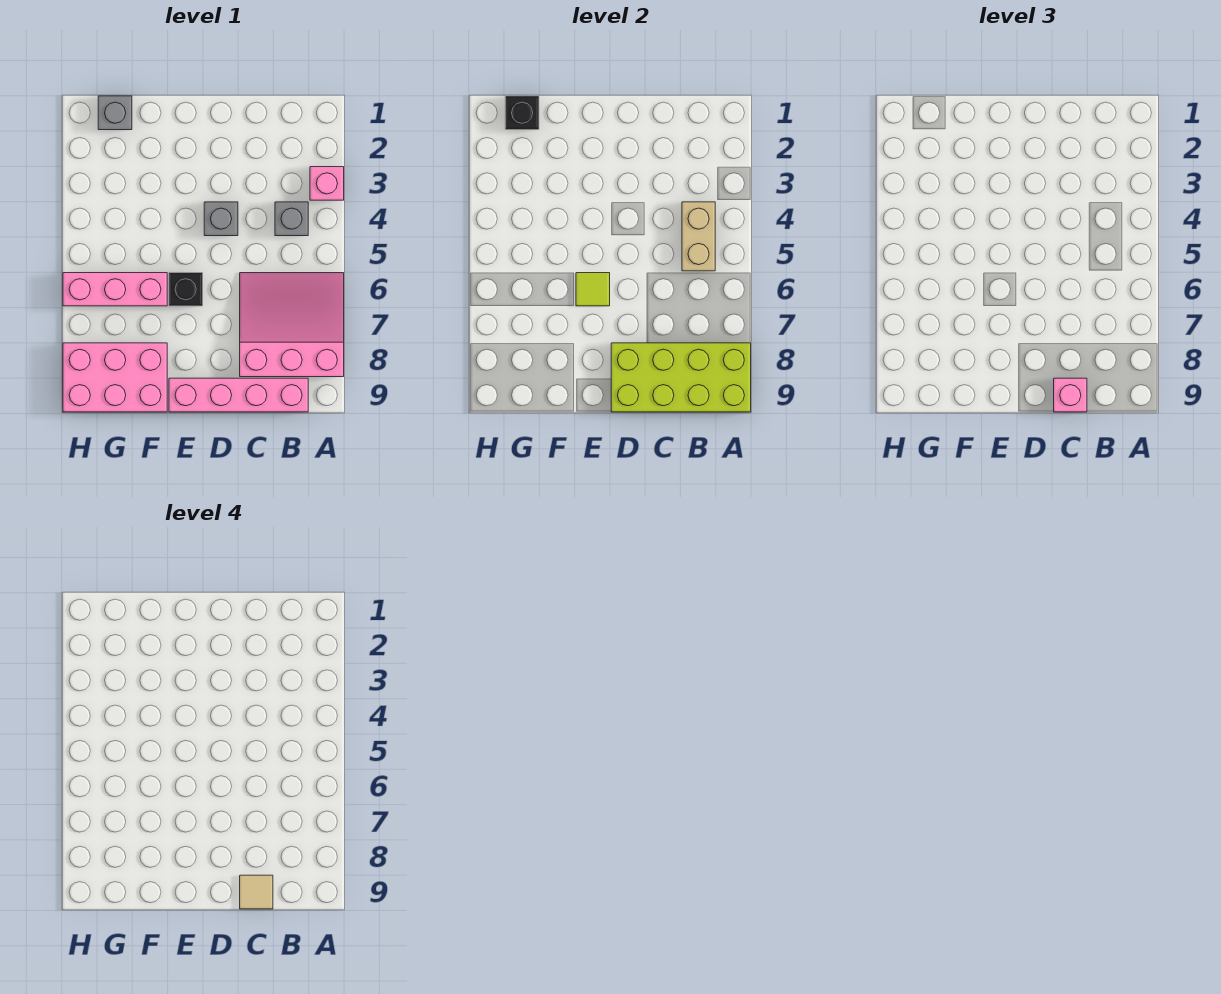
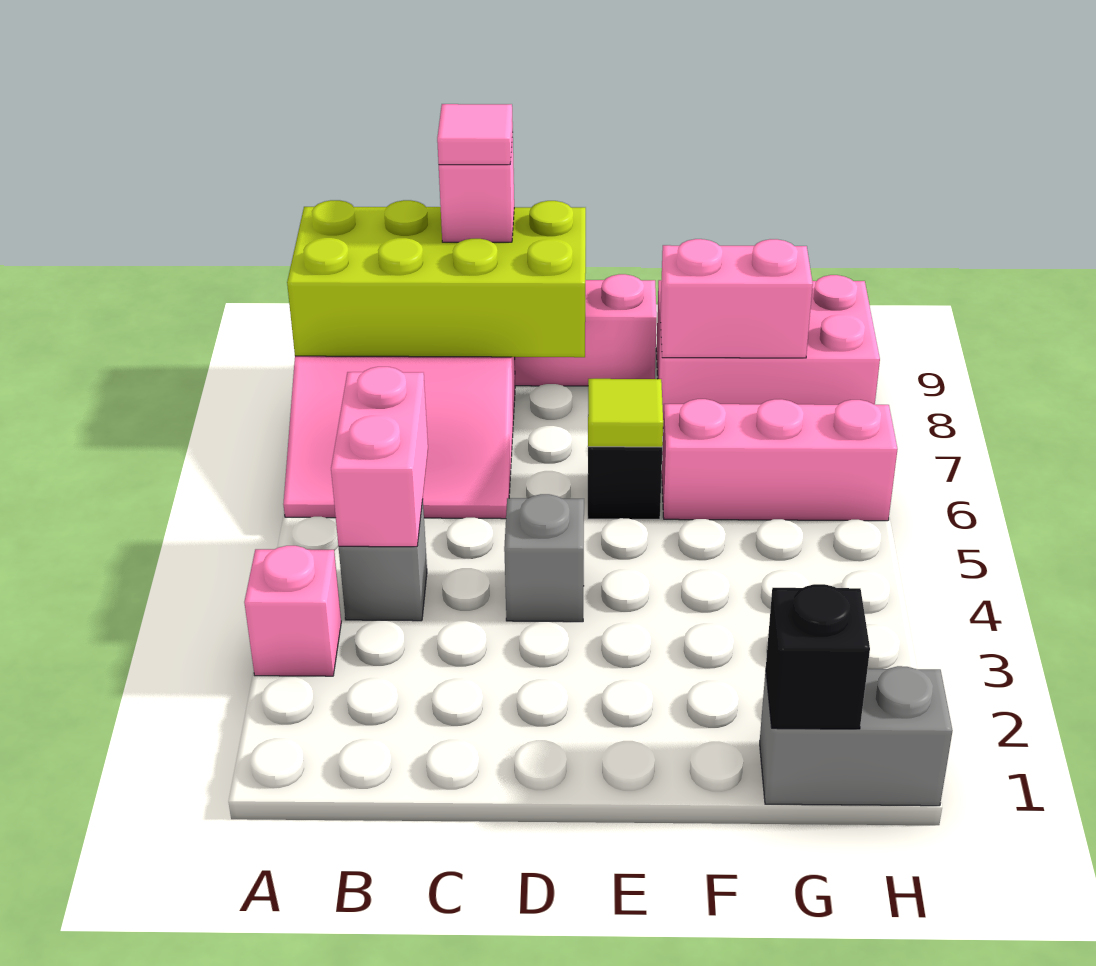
tan brick B4:B5 level 2 -> pink brick B4:B5 level 2
tan tile C9 level 4 -> pink tile C9 level 4
none -> pink brick F8:G8 level 2
grey brick G1 level 1 -> grey brick G1:H1 level 1

